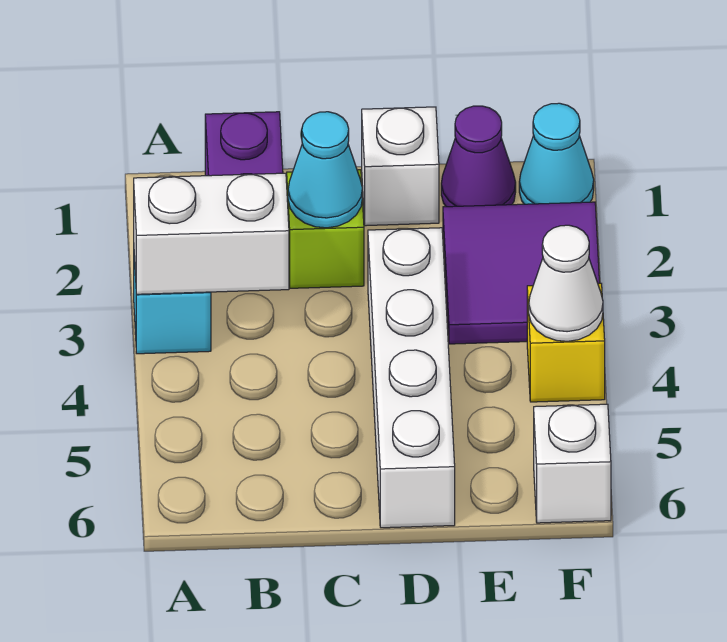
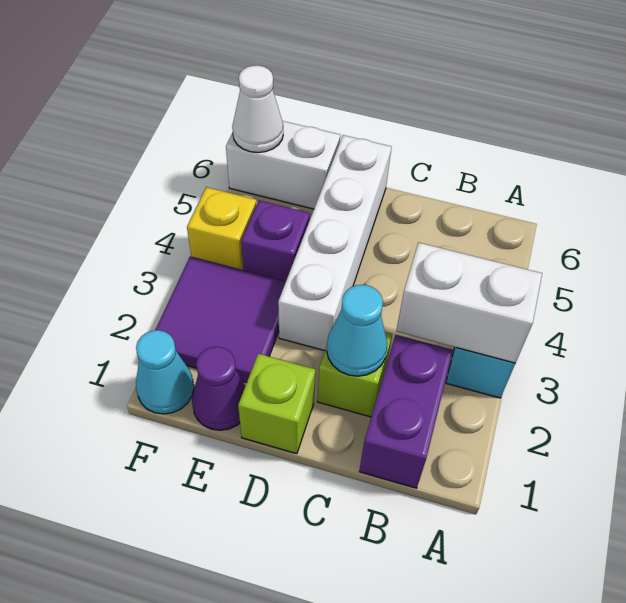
white brick D1 level 1 -> lime brick D1 level 1
none -> purple brick E4 level 1
white cone F4 level 2 -> white cone F6 level 2
white brick F6 level 1 -> white brick E6:F6 level 1

